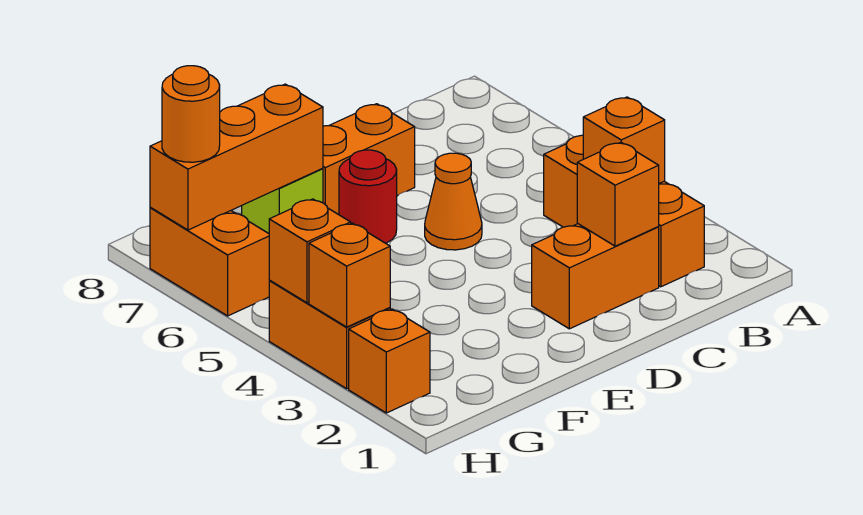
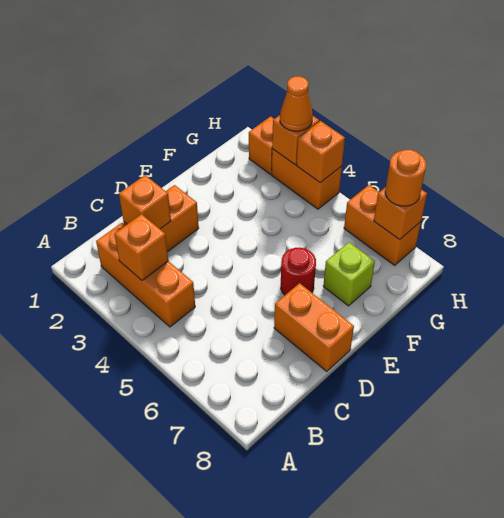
orange cone D5 level 1 -> orange cone H3 level 3
orange brick D7:E7 level 1 -> orange brick D7:D8 level 1
orange brick F7:H7 level 2 -> orange brick H7 level 2

